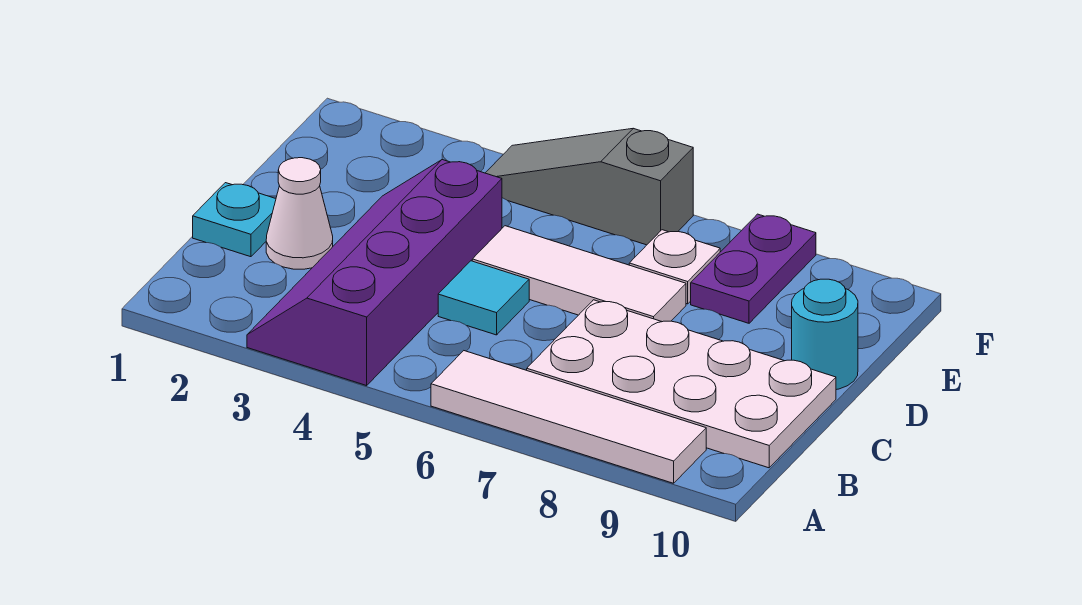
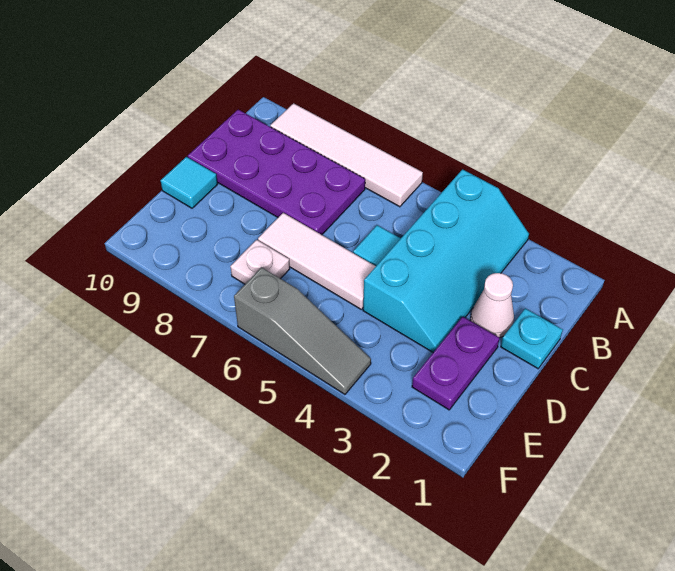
purple slope A3:D4 level 1 top 4 -> cyan slope A3:D4 level 1 top 4
white plate B7:C10 level 1 -> purple plate B7:C10 level 1
cyan round brick D10 level 1 -> cyan tile D10 level 1
purple plate E8:F8 level 1 -> purple plate D2:E2 level 1

